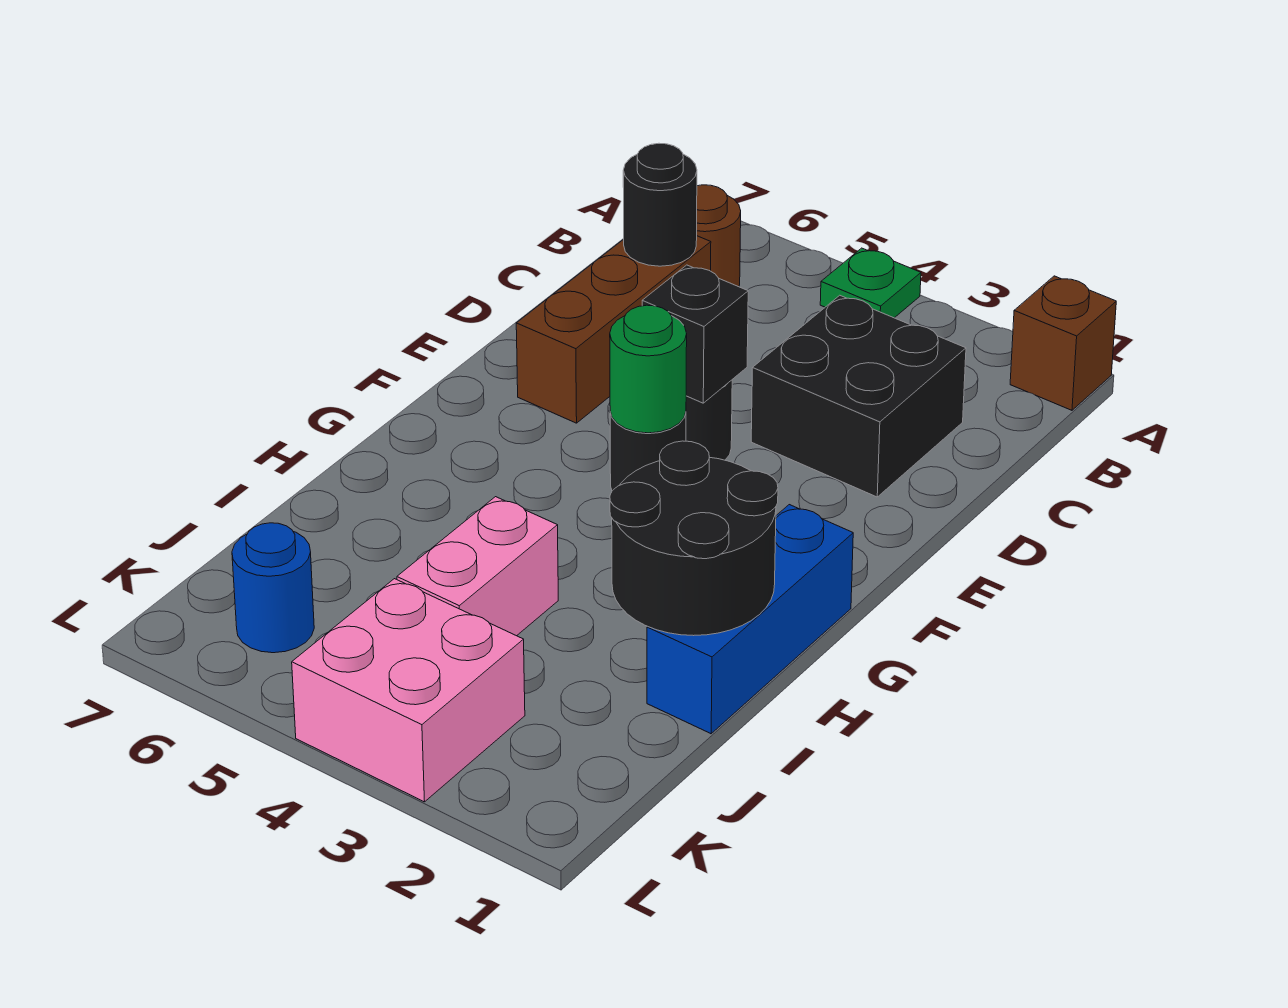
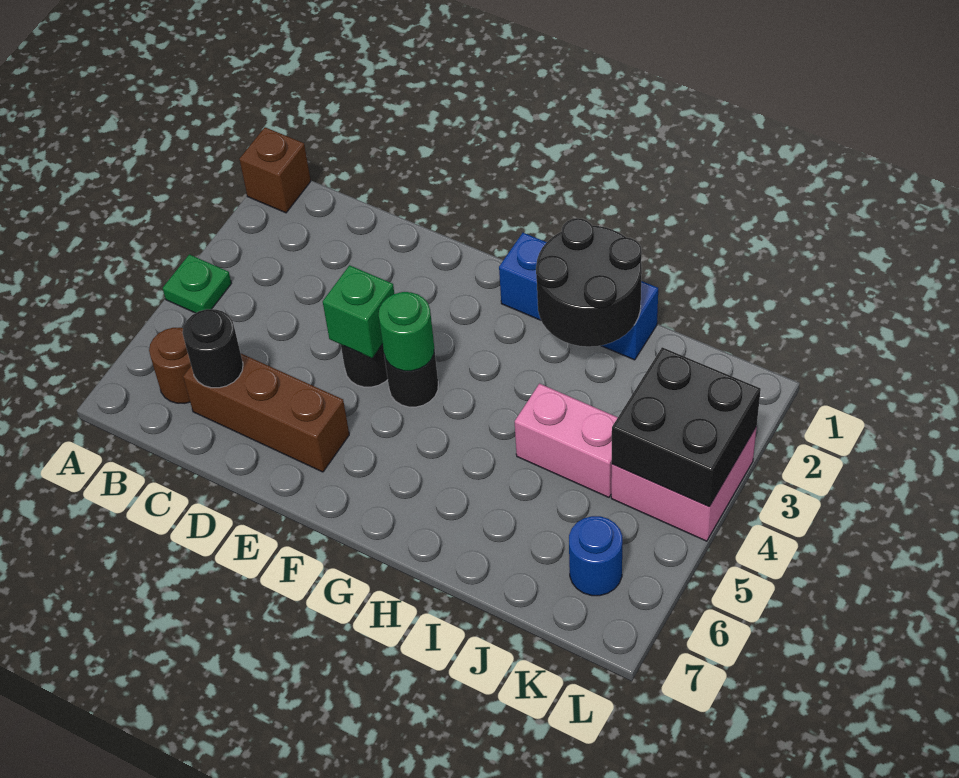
black brick C2:D3 level 1 -> black brick K3:L4 level 2
black brick E4 level 2 -> green brick E4 level 2

